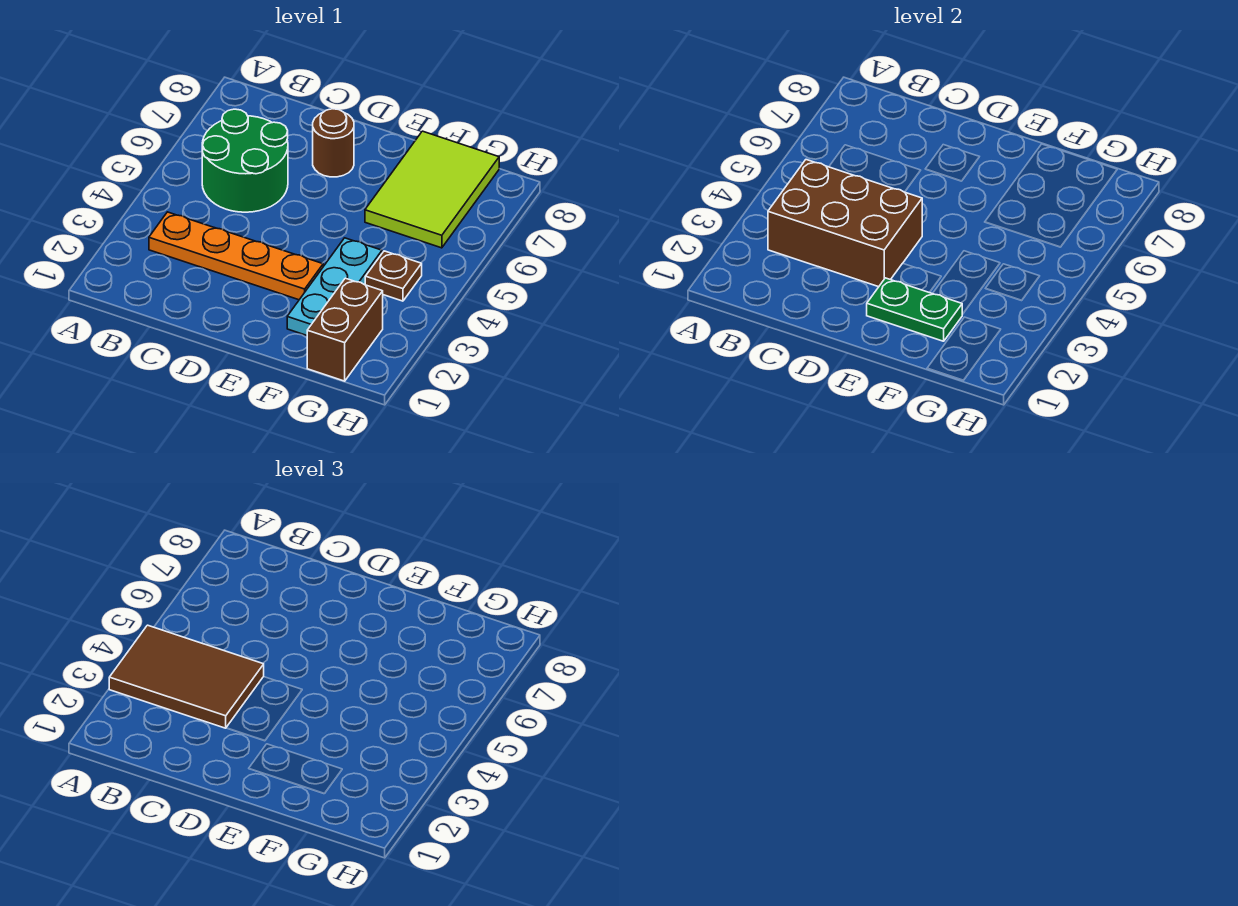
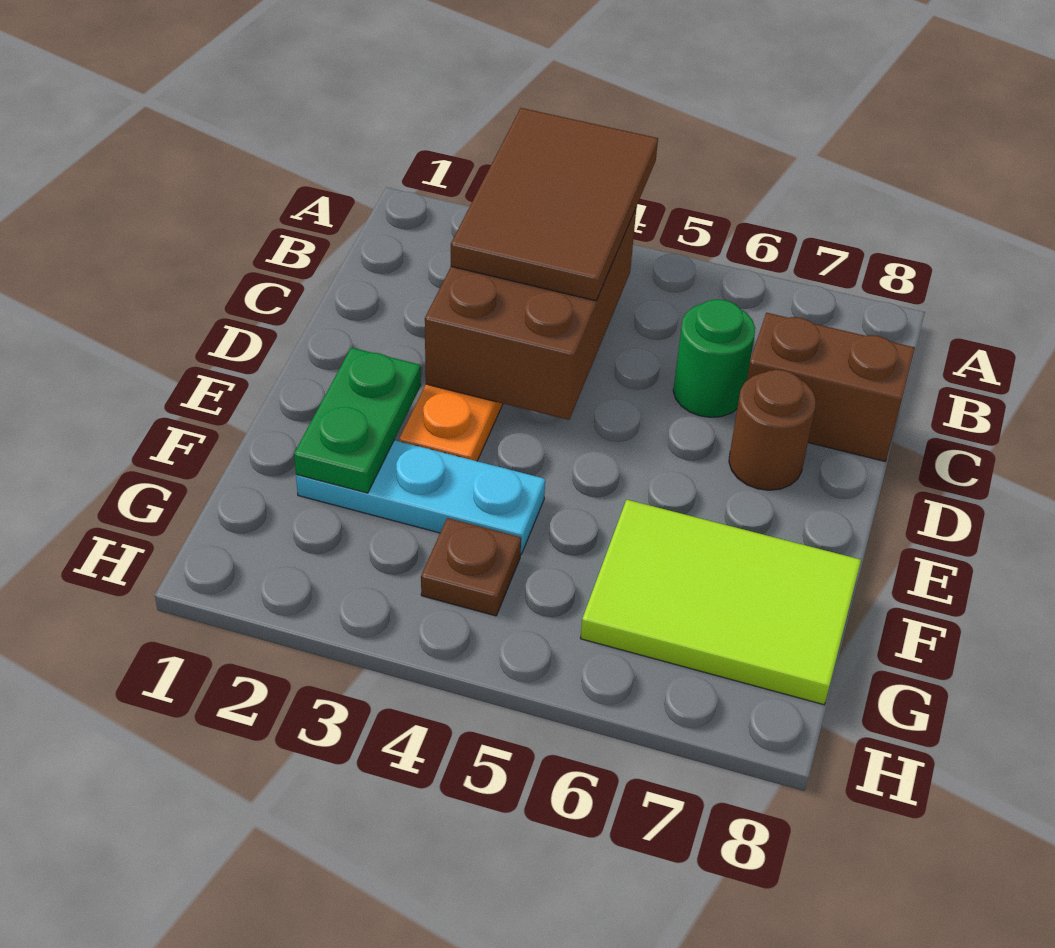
green round brick B5:C6 level 1 -> green round brick C6 level 1
brown brick G1:G2 level 1 -> brown brick C7:C8 level 1

